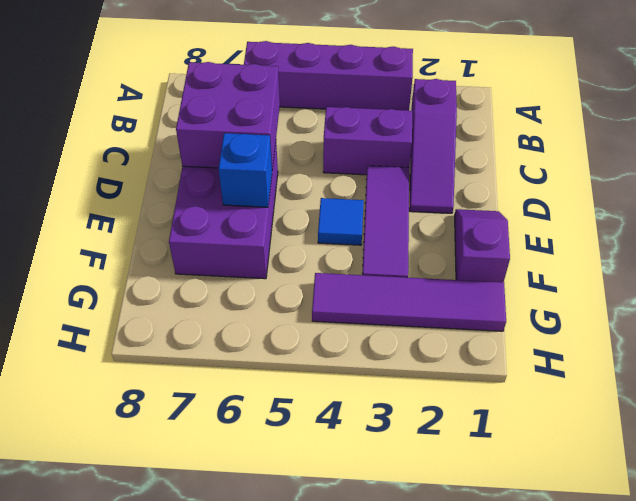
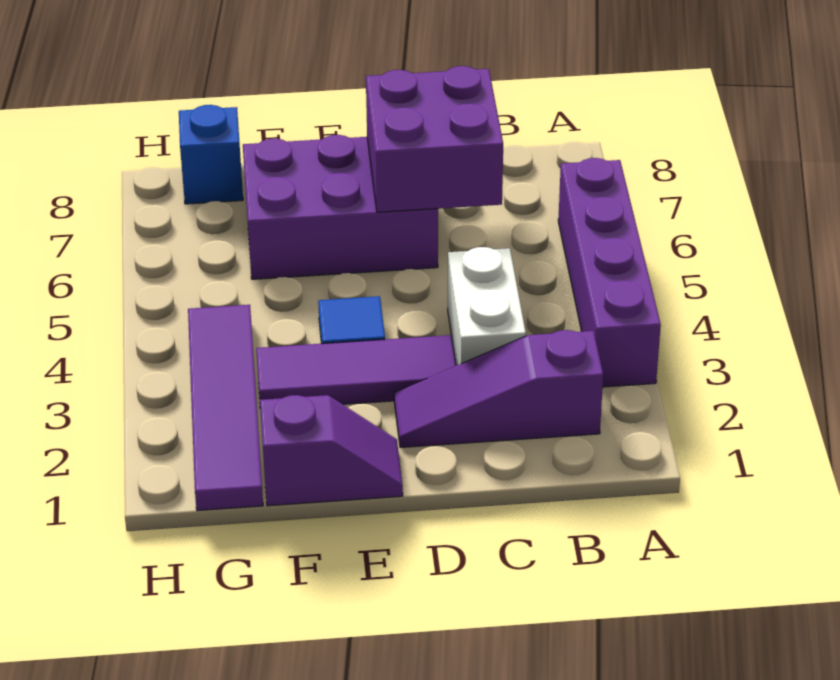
purple brick C3:C4 level 1 -> white brick C3:C4 level 1
blue brick E6 level 2 -> blue brick G8 level 1

